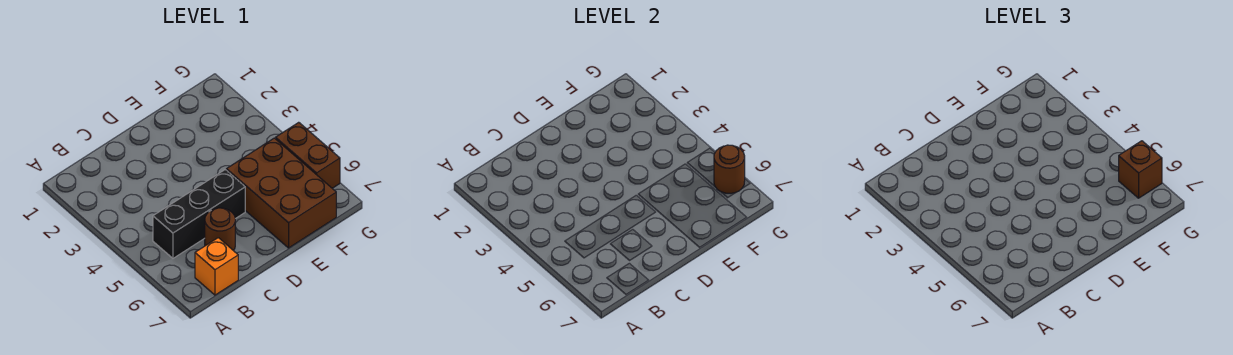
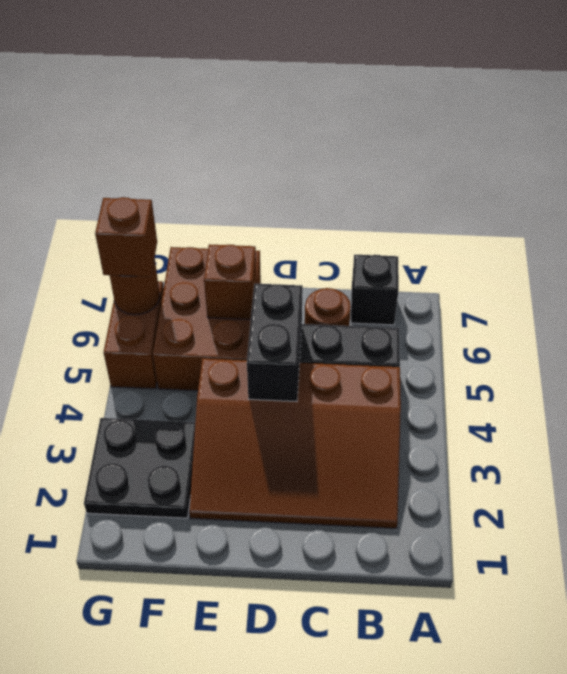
none -> brown slope B2:E4 level 1 top 4
orange brick B7 level 1 -> black brick B7 level 1
none -> black brick D4:D5 level 2
none -> brown brick E6 level 2
none -> black plate F2:G3 level 1

